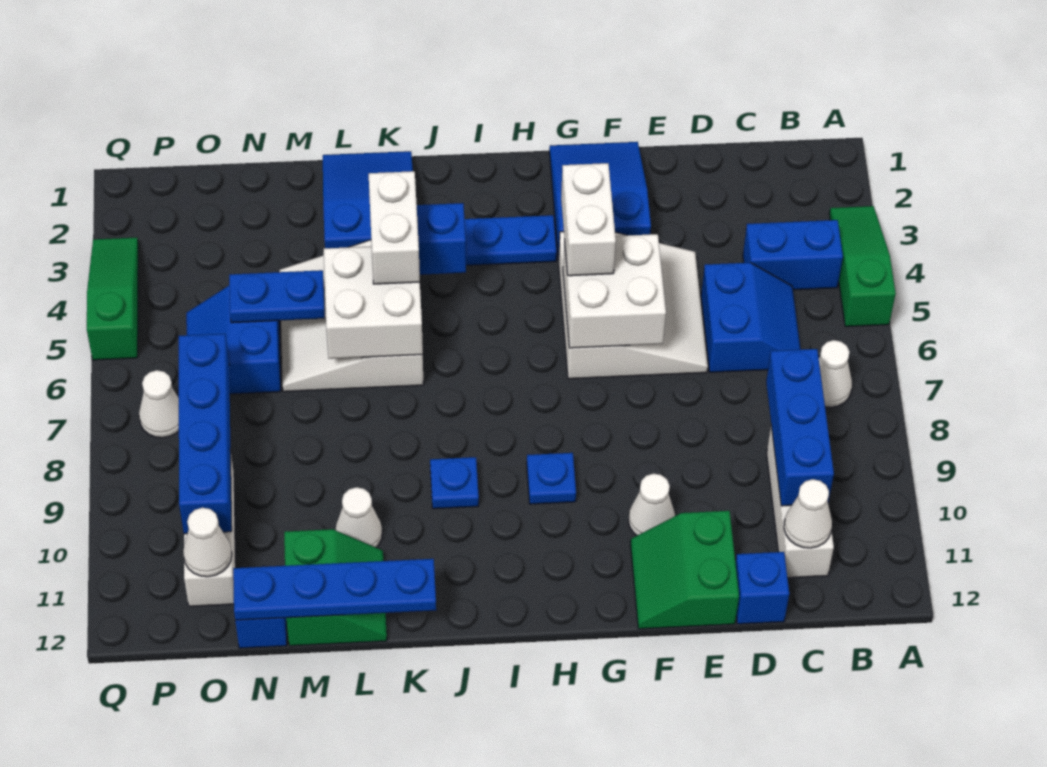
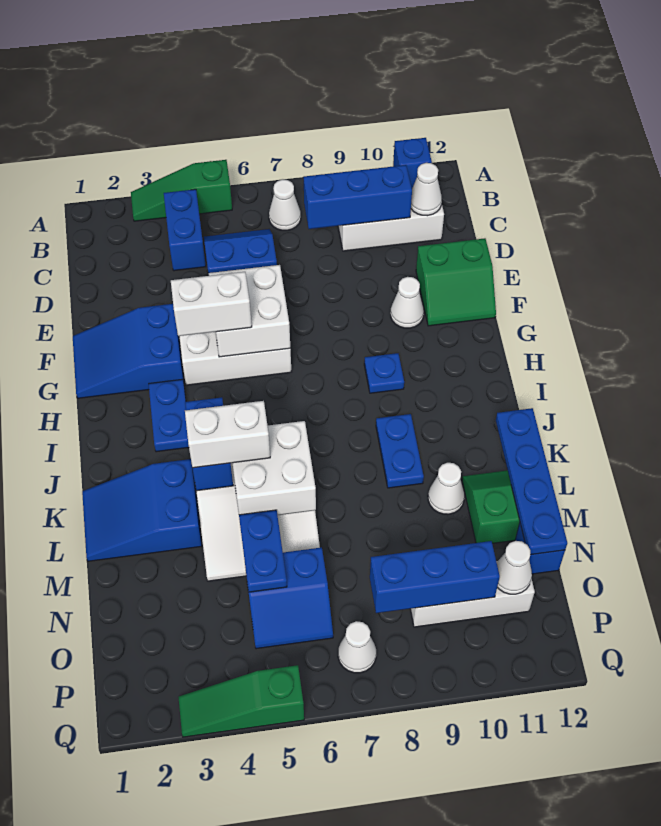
blue brick D12 level 1 -> blue brick A11 level 1
blue plate J9 level 1 -> blue plate J9:K9 level 1
blue brick O7:O10 level 2 -> blue brick O8:O10 level 2

